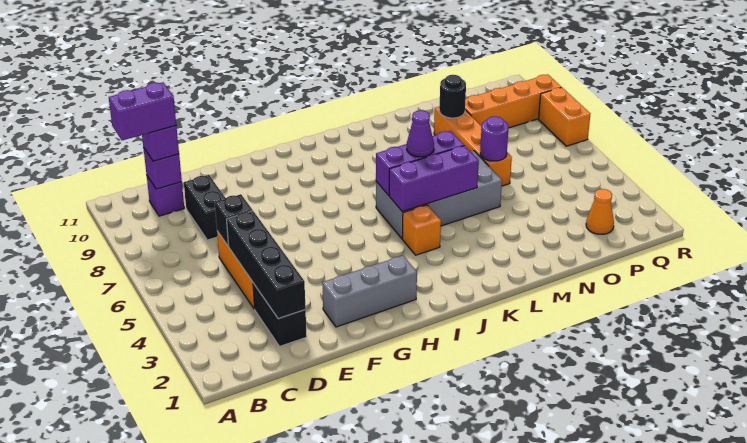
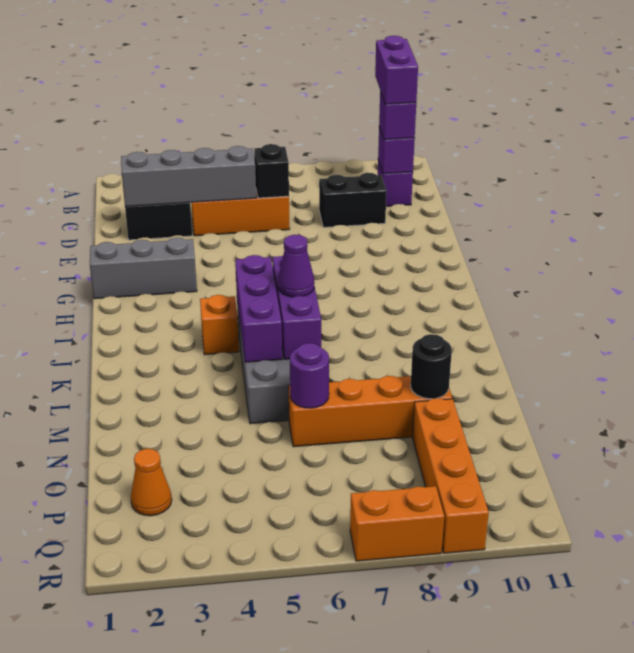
black brick D2:D5 level 2 -> grey brick D2:D5 level 2
grey brick F2:H2 level 1 -> grey brick G1:G3 level 1

